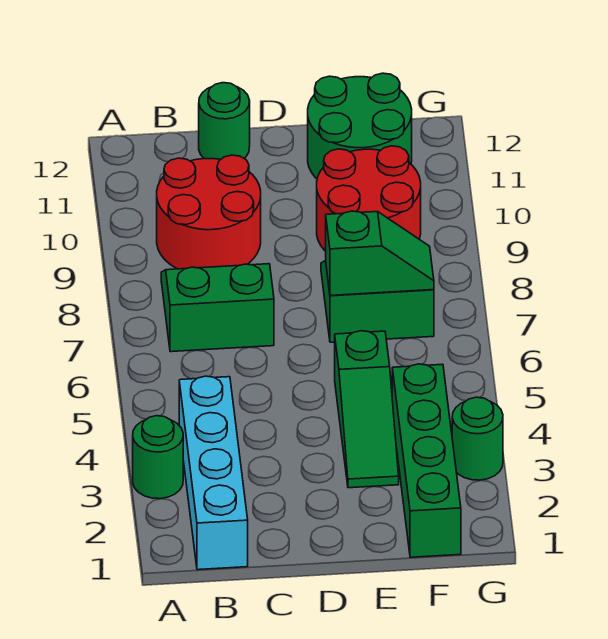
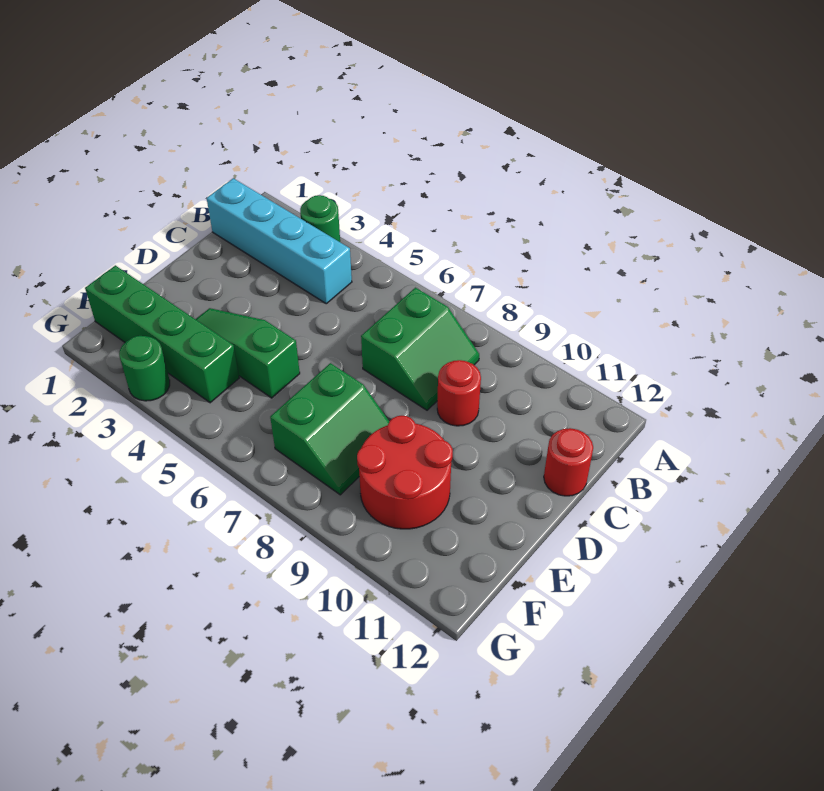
red round brick B9:C10 level 1 -> red round brick C9 level 1
green round brick C12 level 1 -> red round brick C12 level 1
green slope E7:F7 level 2 top E -> none
green round brick E11:F12 level 1 -> none

